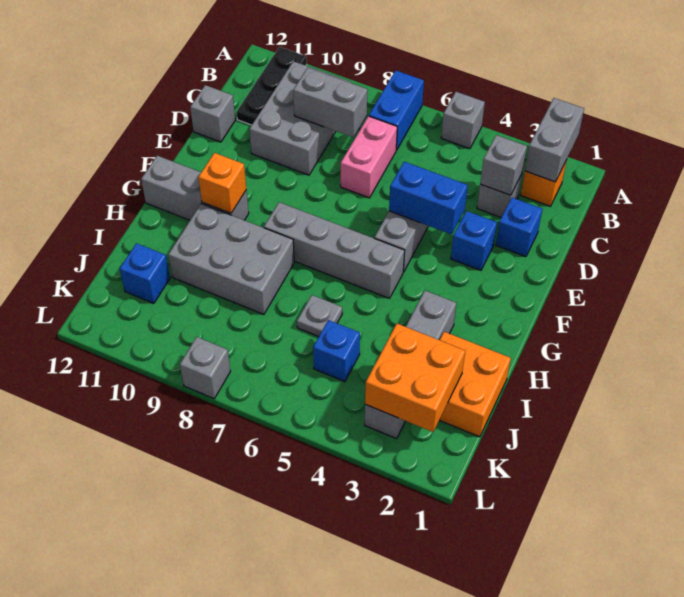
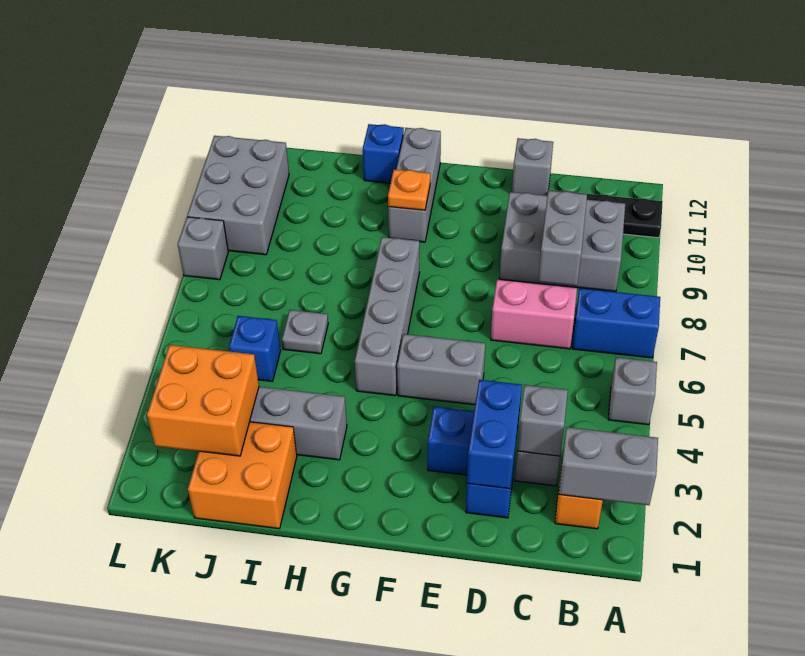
blue brick E4:E5 level 2 -> blue brick D2:D3 level 2
orange brick G10 level 2 -> orange plate G10 level 2
grey brick H8:I10 level 1 -> grey brick K9:L11 level 1
blue brick J11 level 1 -> blue brick H12 level 1

